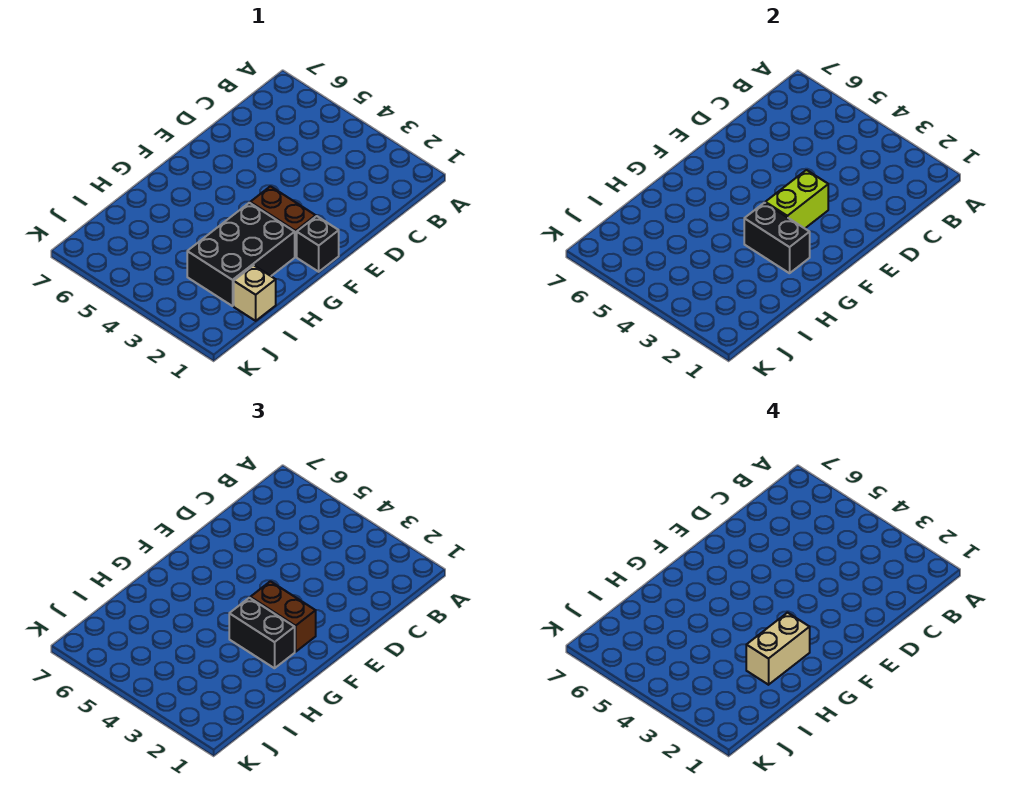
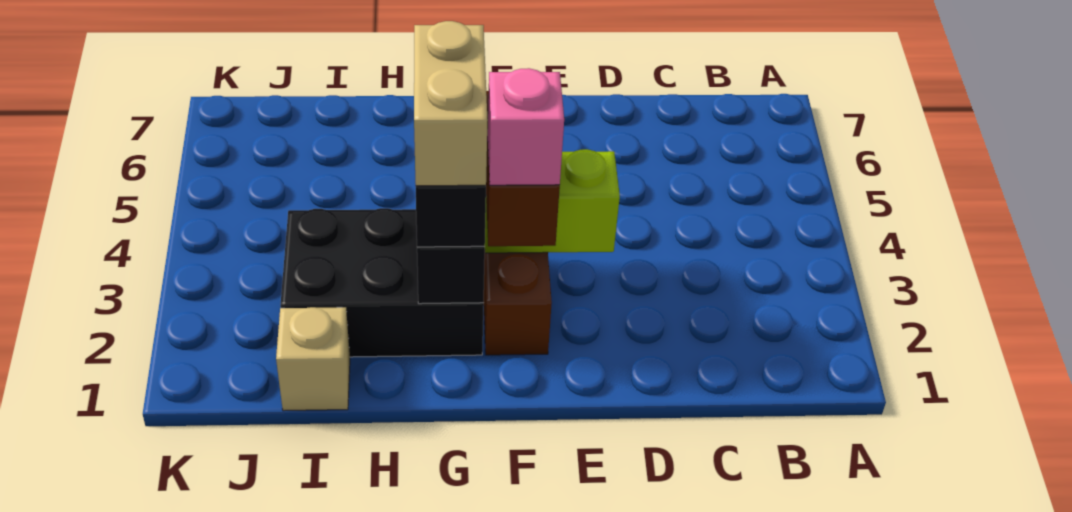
black brick F1 level 1 -> none
none -> pink brick F2 level 4
tan brick G2:H2 level 4 -> tan brick G2:G3 level 4

